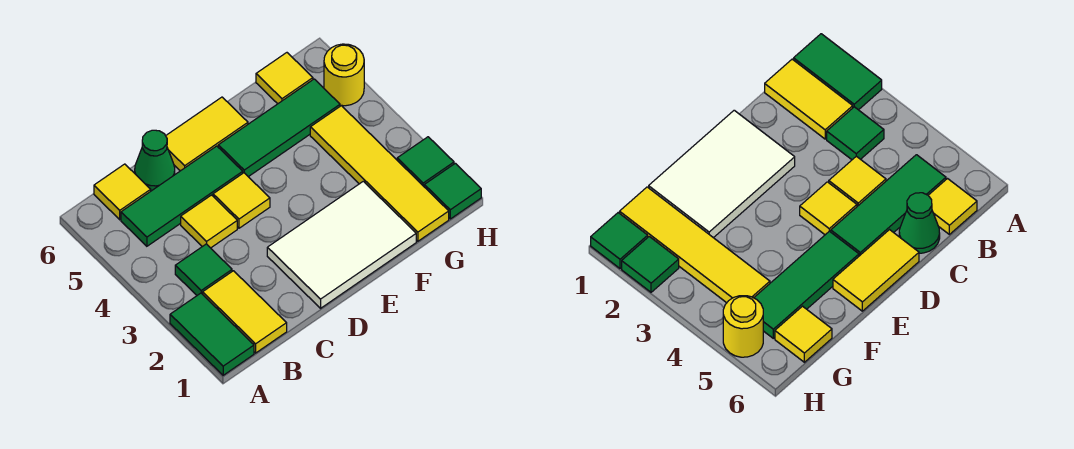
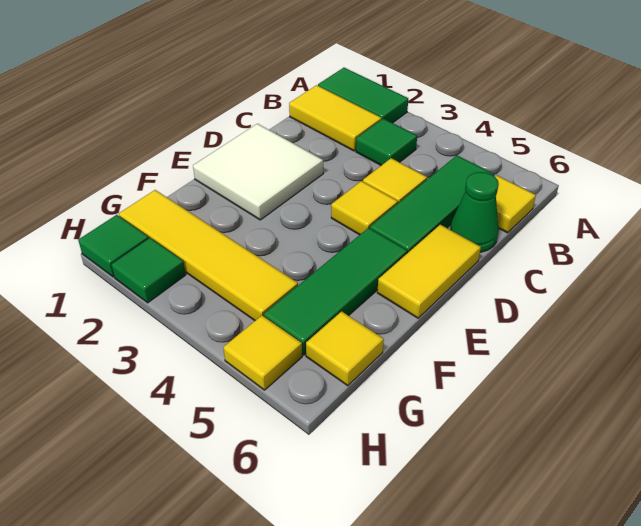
white tile D1:F2 level 1 -> white tile D1:E2 level 1
yellow round brick H5 level 1 -> yellow tile H5 level 1

